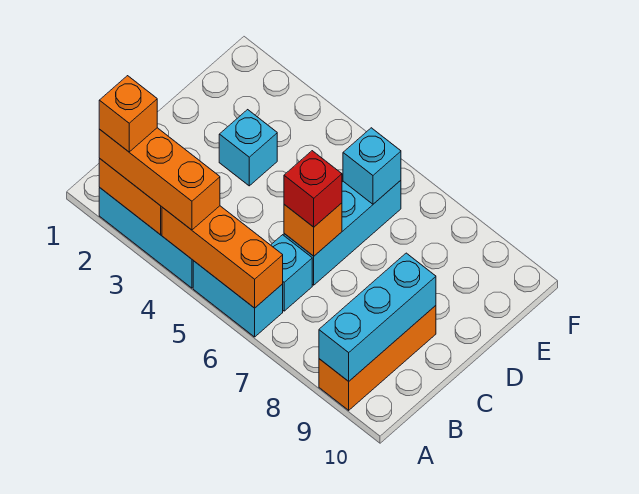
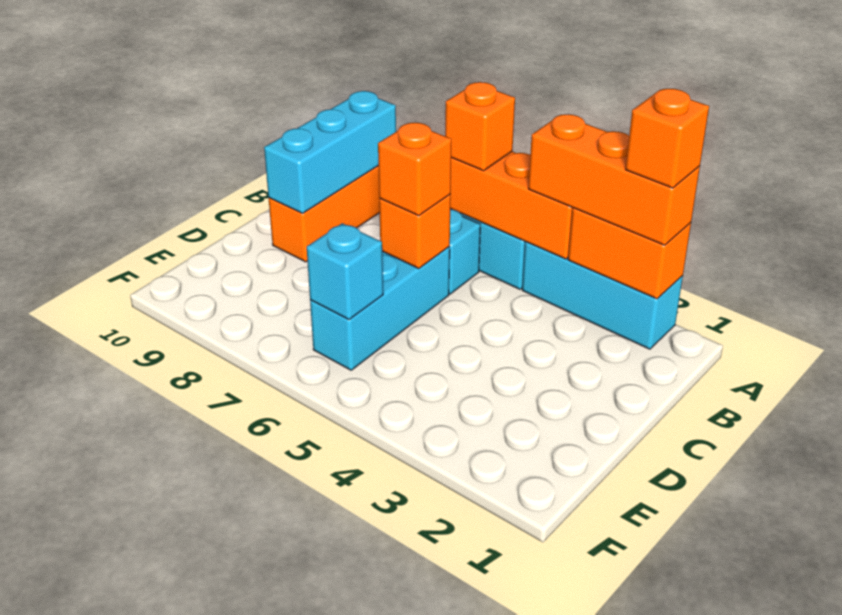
none -> orange brick A6 level 3
red brick C6 level 3 -> orange brick C6 level 3
cyan brick D3 level 1 -> none

